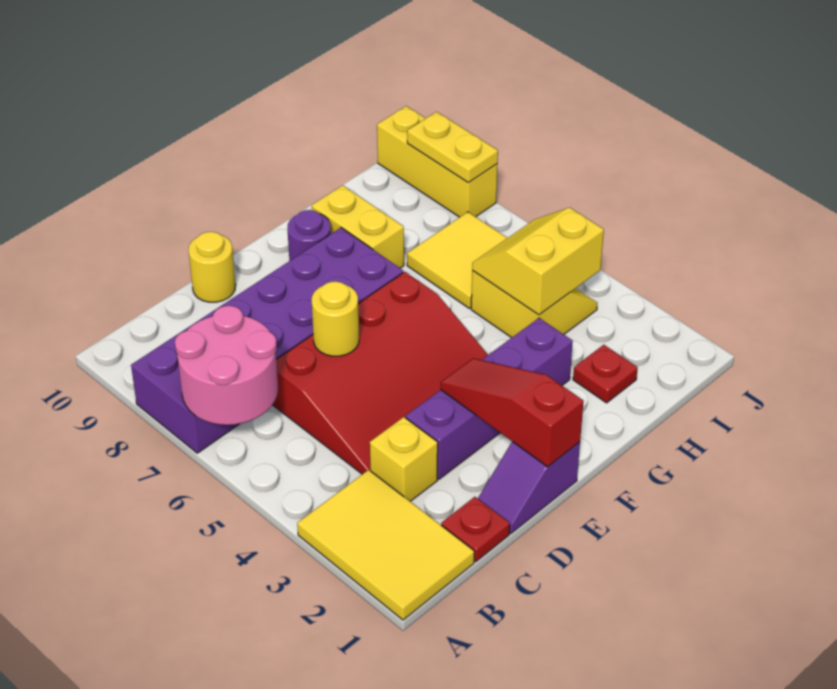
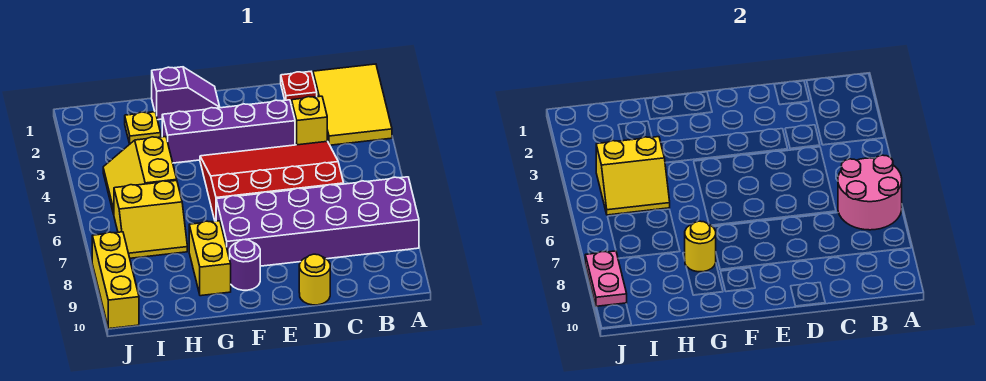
purple slope D1:E1 level 1 top E -> purple slope F1:G1 level 1 top G
yellow round brick D6 level 2 -> yellow round brick G8 level 2
red slope E1:E3 level 2 top 1 -> none
red plate H2 level 1 -> yellow plate H2 level 1
yellow tile H6:I7 level 1 -> yellow slope H6:I7 level 1 top 6
yellow plate J8:J9 level 2 -> pink plate J8:J9 level 2

